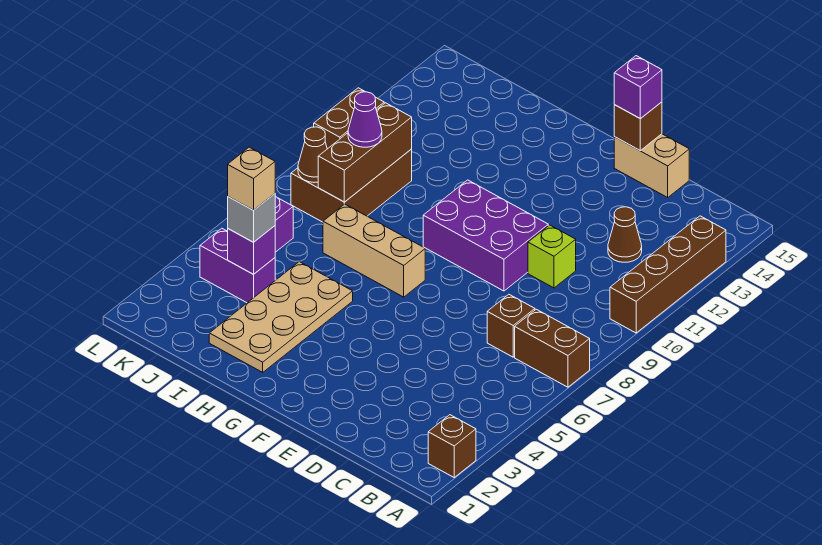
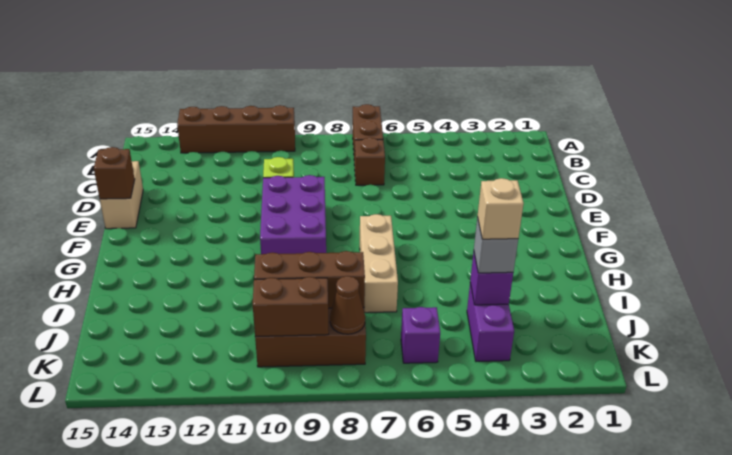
brown brick A2 level 1 -> none
brown cone C12 level 1 -> none
purple brick E15 level 3 -> none
tan plate H2:I5 level 1 -> none
purple cone J9 level 3 -> none

